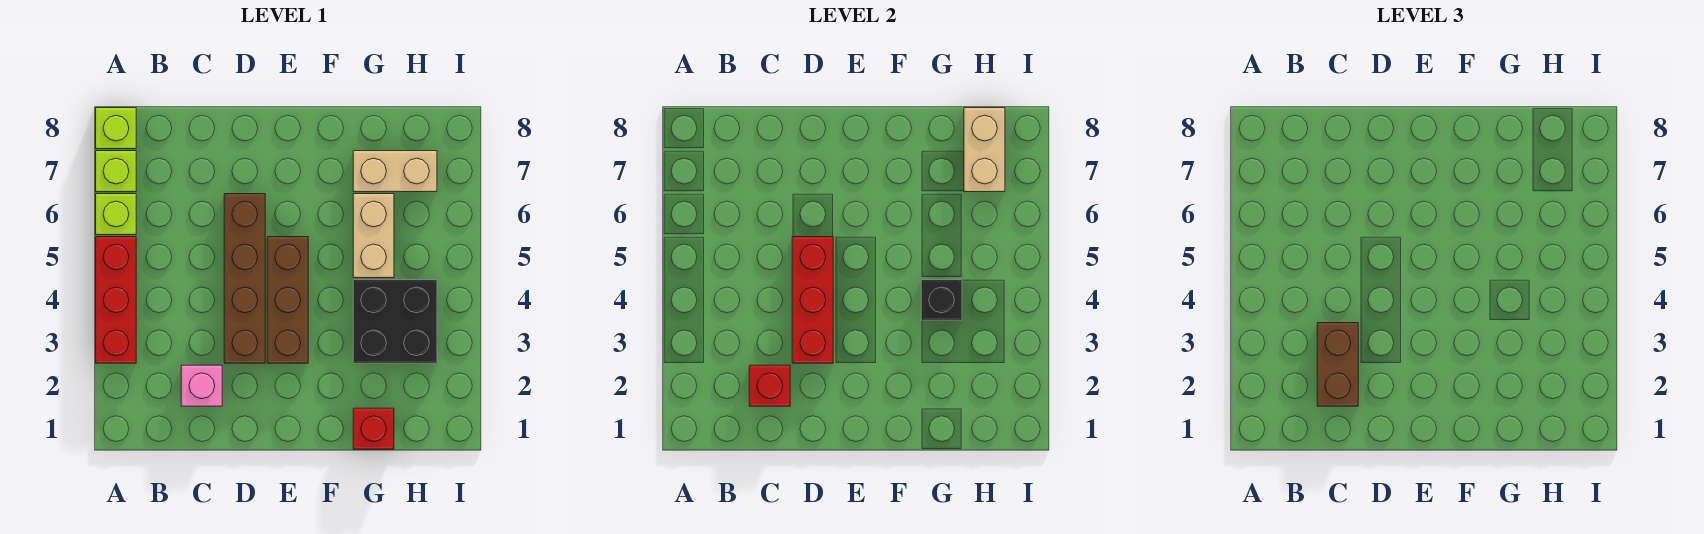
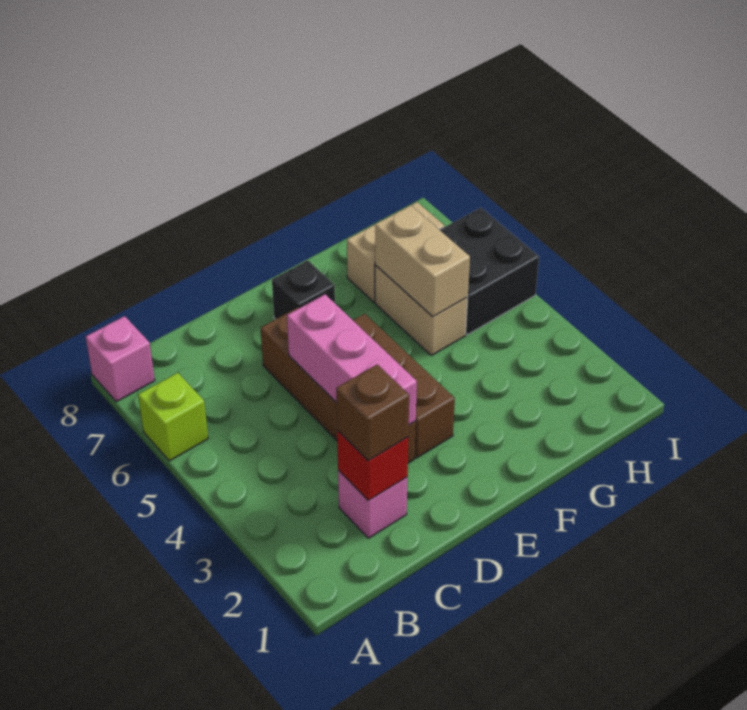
red brick A3:A5 level 1 -> none
lime brick A7 level 1 -> none
lime brick A8 level 1 -> pink brick A8 level 1
brown brick C2:C3 level 3 -> brown brick C2 level 3
red brick D3:D5 level 2 -> pink brick D3:D5 level 2
red brick G1 level 1 -> none
black brick G3:H4 level 1 -> black brick H5:I6 level 1
black brick G4 level 2 -> black brick E7 level 1
tan brick H7:H8 level 2 -> tan brick G5:G6 level 2

